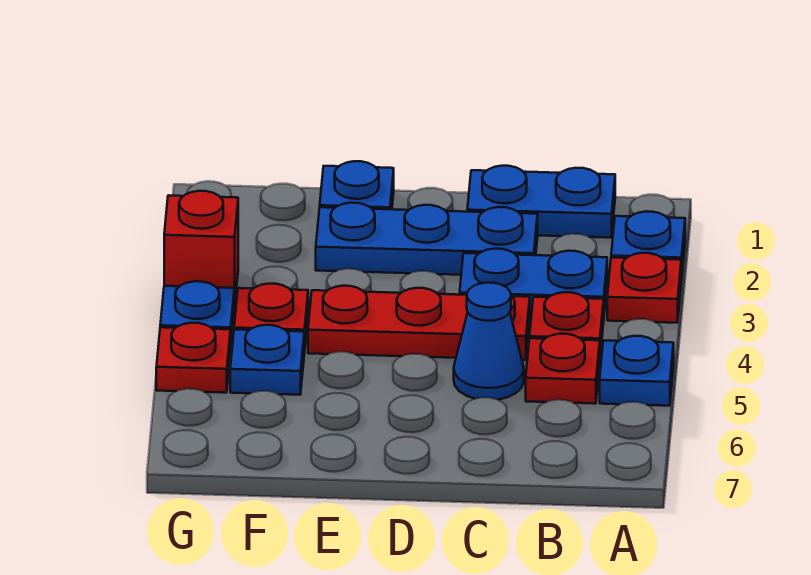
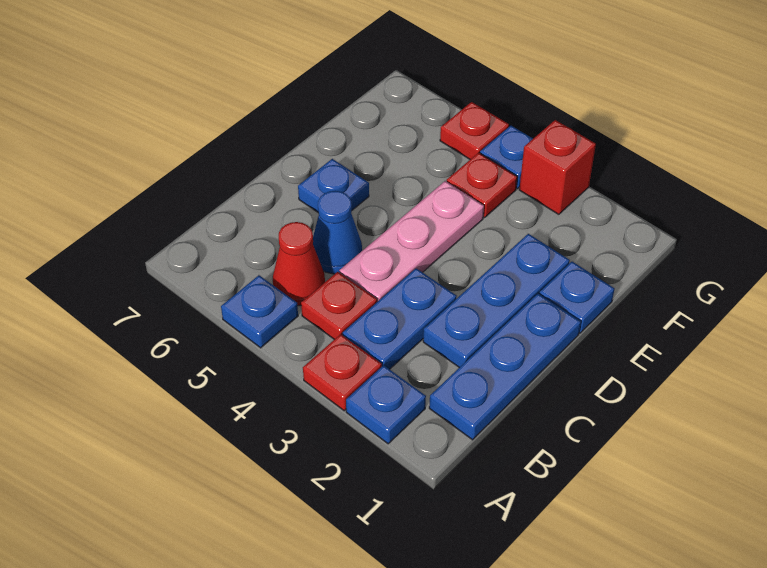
blue plate B1:C1 level 1 -> blue plate B1:D1 level 1
red plate B5 level 1 -> red cone B5 level 1
red plate C4:E4 level 1 -> pink plate C4:E4 level 1
blue plate F5 level 1 -> blue plate D6 level 1

